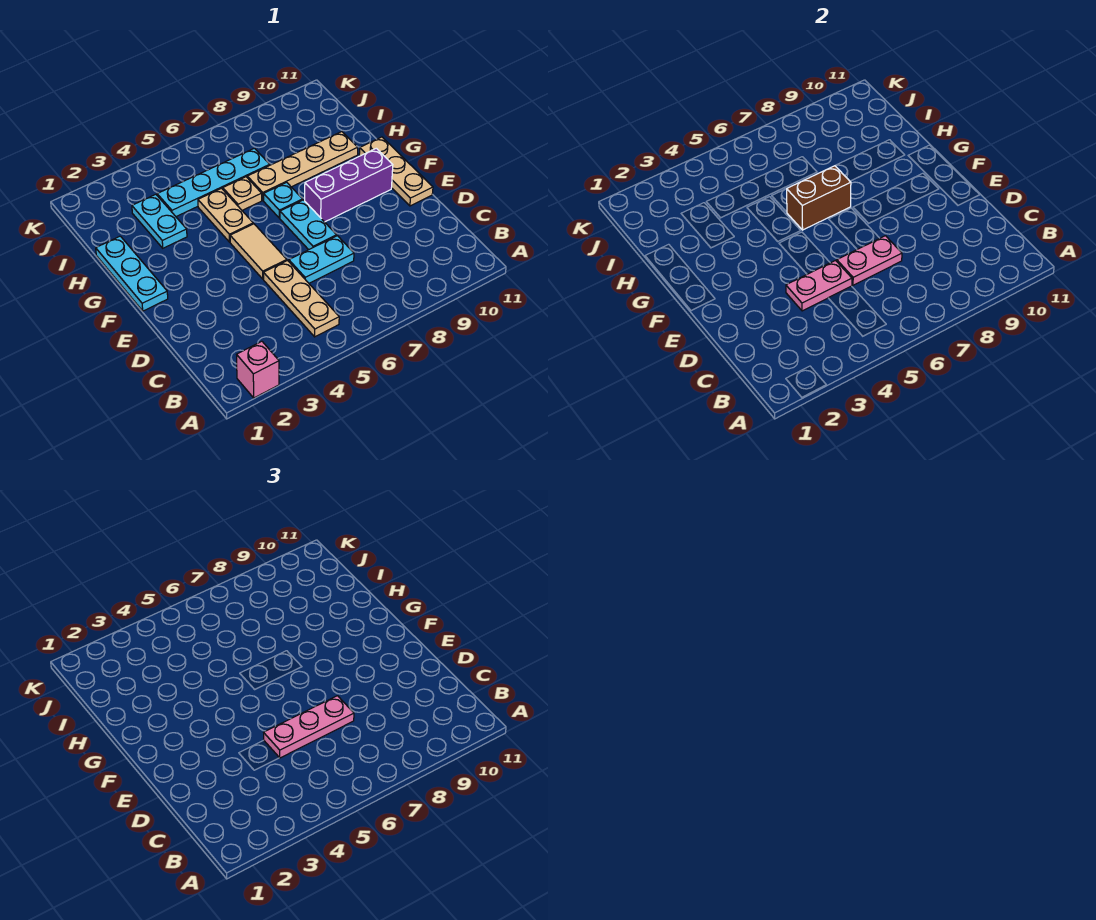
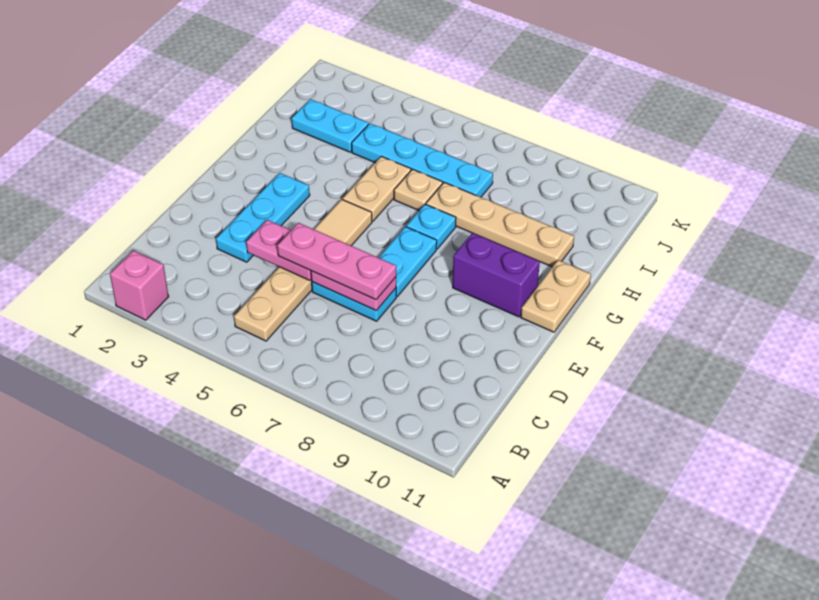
tan plate E11:G11 level 1 -> tan plate F11:G11 level 1
cyan plate F1:H1 level 1 -> cyan plate D3:F3 level 1
purple brick F8:F10 level 1 -> purple brick F9:F10 level 1
brown brick G6:G7 level 2 -> none
cyan plate H3:I3 level 1 -> cyan plate I2:I3 level 1

